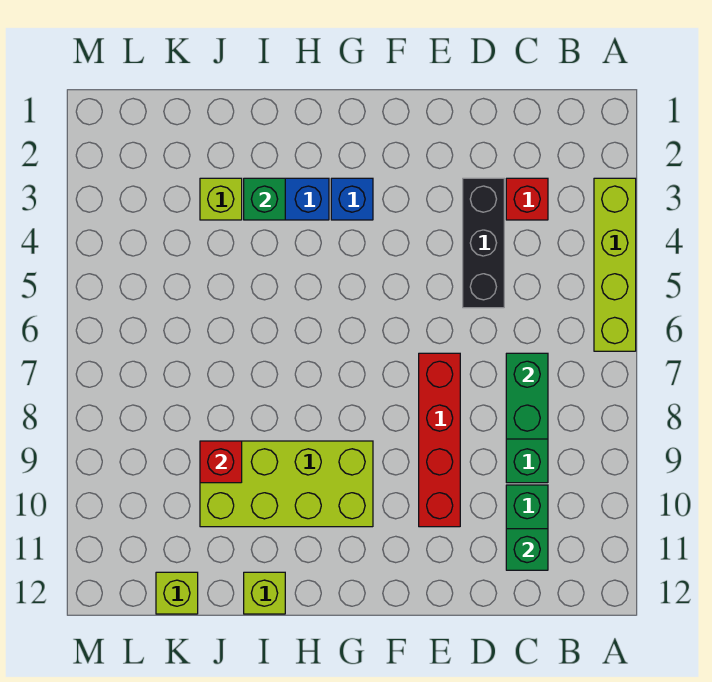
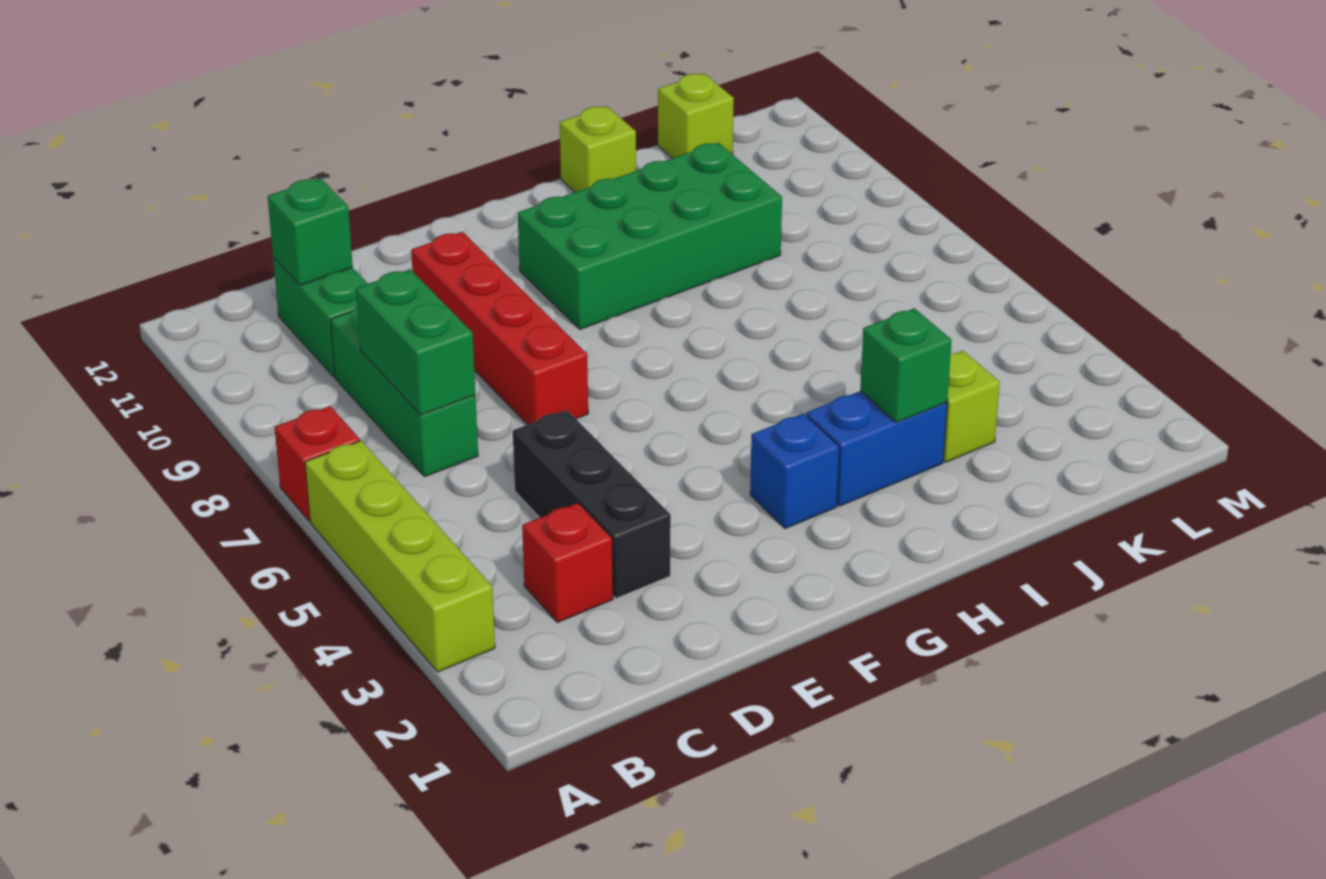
lime brick G9:J10 level 1 -> green brick G9:J10 level 1
red brick J9 level 2 -> red brick A7 level 1

